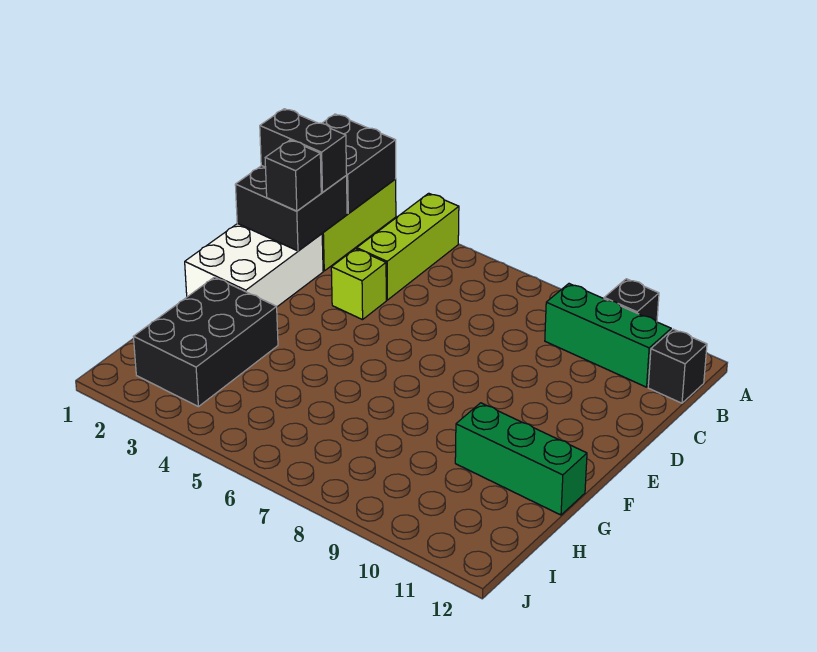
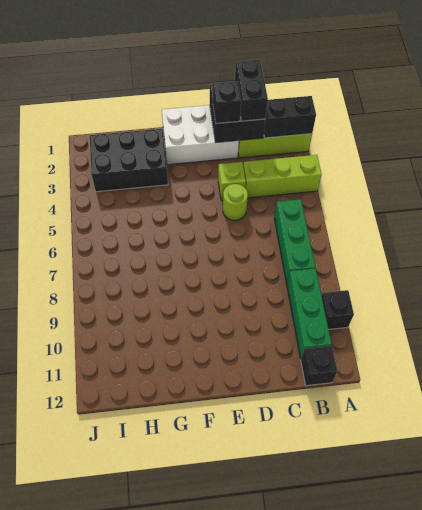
black brick A1:B2 level 2 -> black brick A2:B2 level 2
none -> lime round brick D5 level 1
green brick G10:G12 level 1 -> green brick B6:B8 level 1

